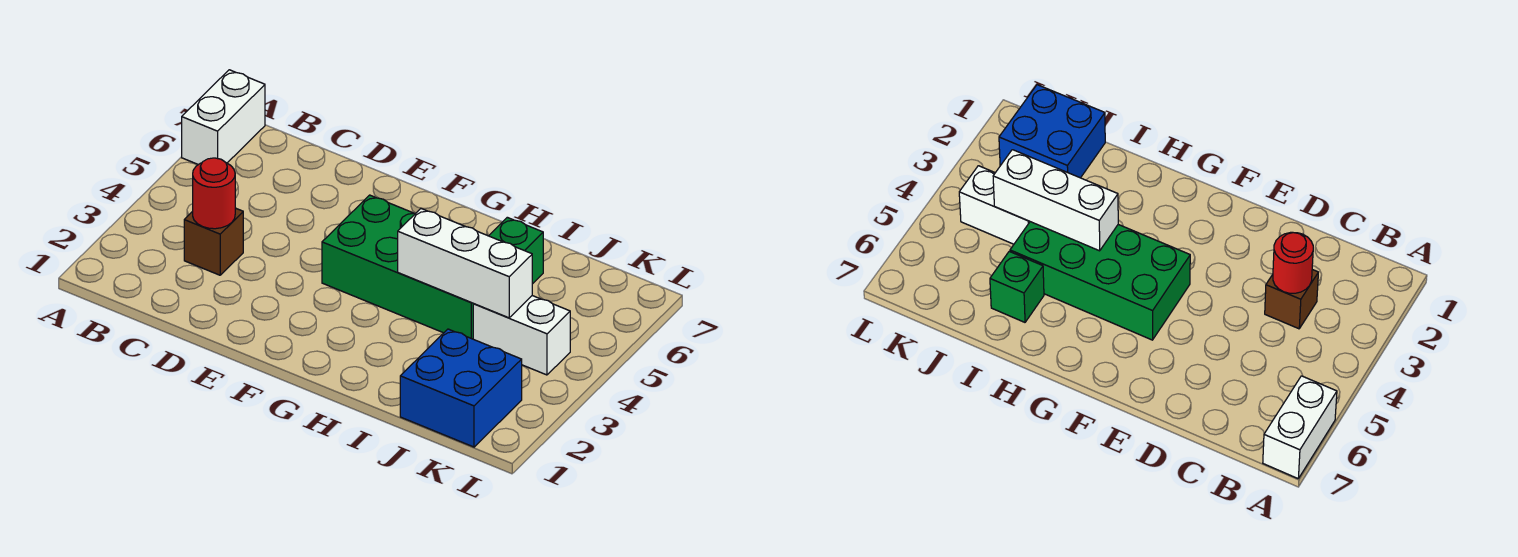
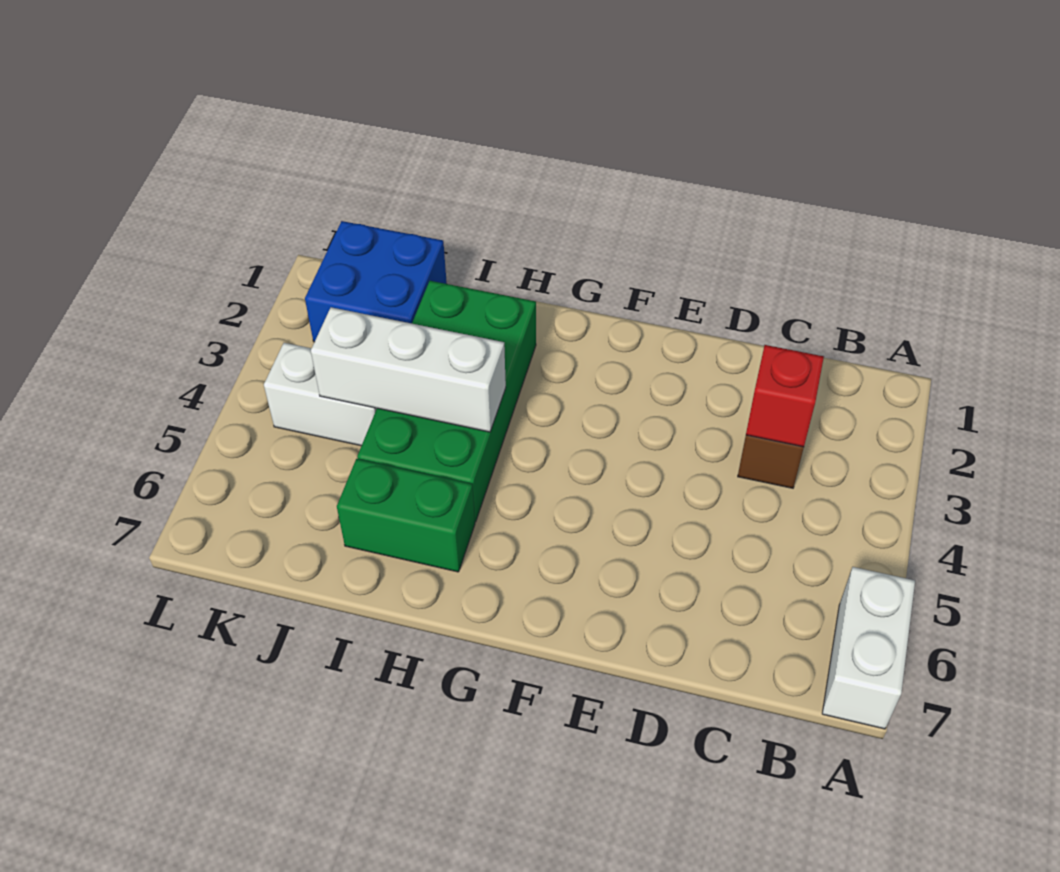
red round brick C3 level 2 -> red brick C3 level 2
green brick F4:I5 level 1 -> green brick H2:I5 level 1
green brick I6 level 1 -> green brick H6:I6 level 1

